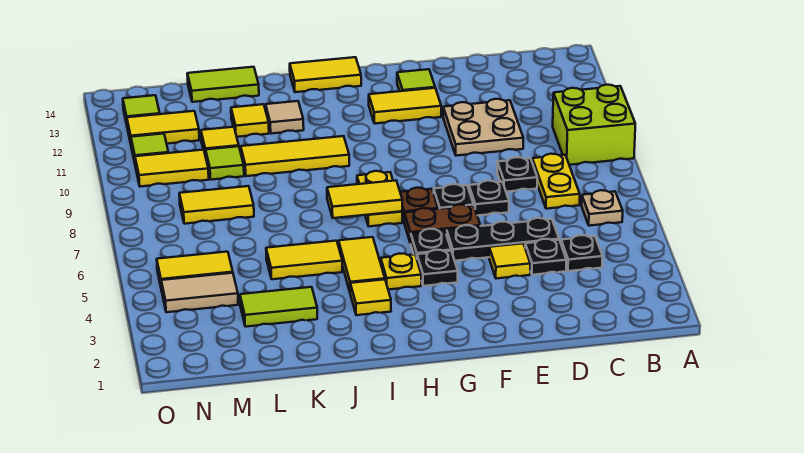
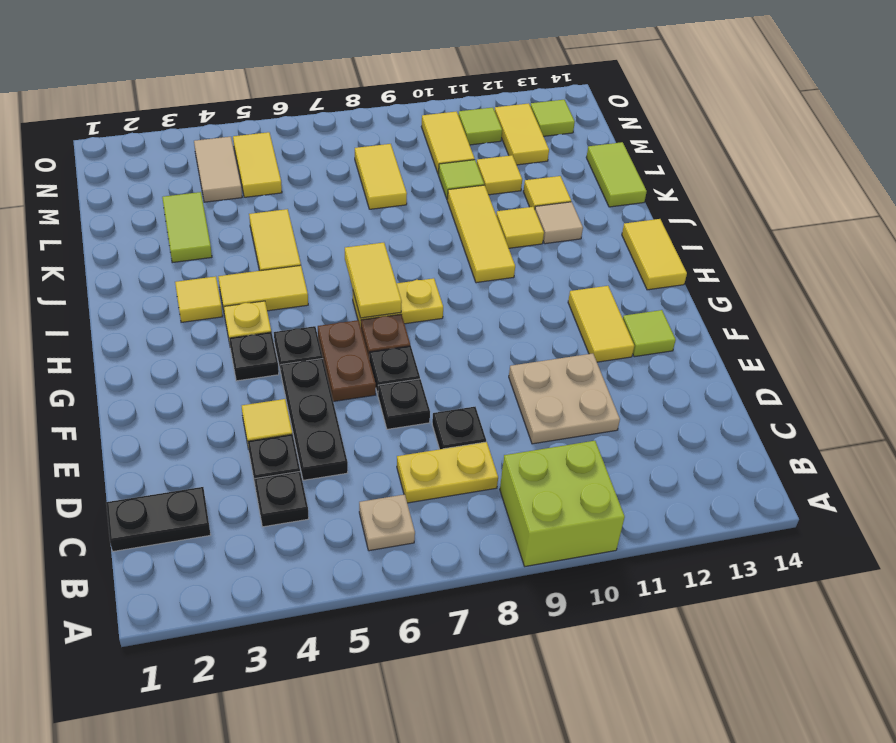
none -> black plate C1:C2 level 1
none -> yellow tile J11 level 1

